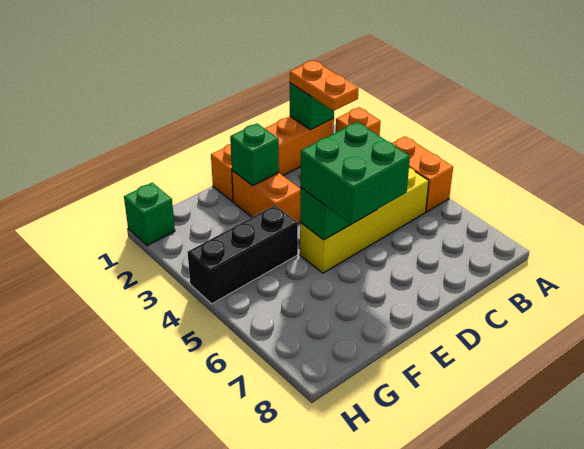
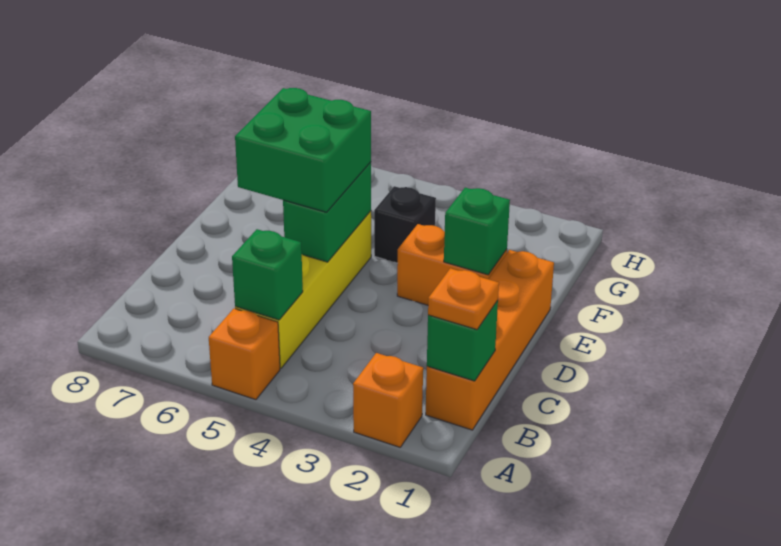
orange brick A4:A5 level 1 -> orange brick A5 level 1
orange plate B1:B2 level 3 -> orange plate B1 level 3
black brick F4:H4 level 1 -> black brick F4 level 1
green brick H1 level 1 -> green brick B5 level 2

